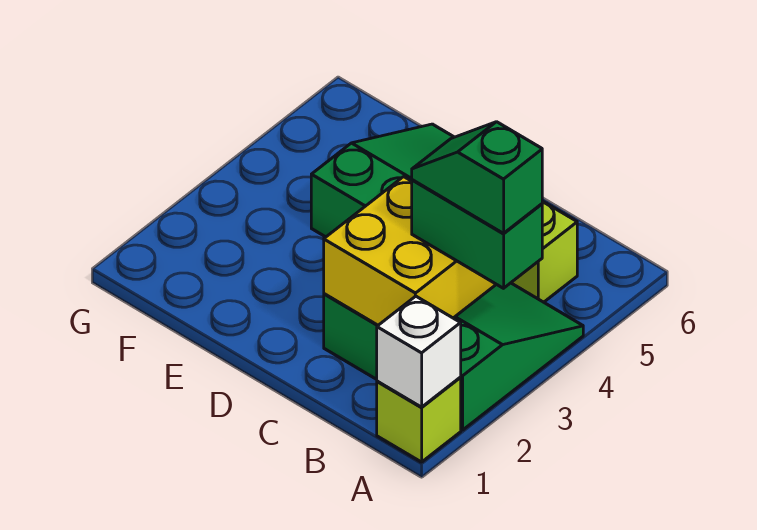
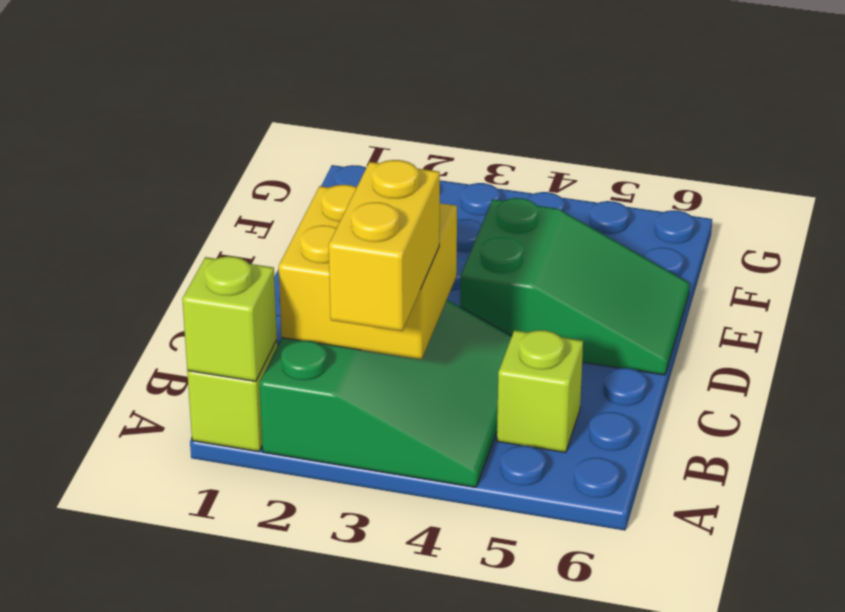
white brick A1 level 2 -> lime brick A1 level 2
green brick A3:B3 level 3 -> yellow brick A3:B3 level 3
green slope A3:B3 level 4 top A -> none

